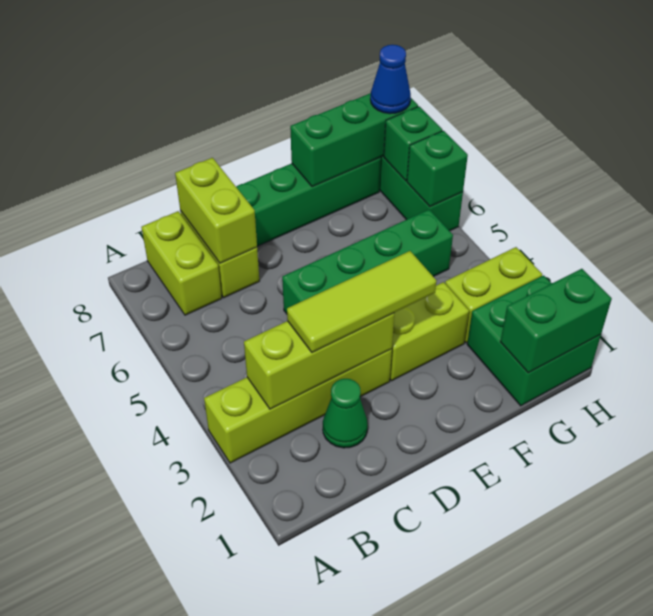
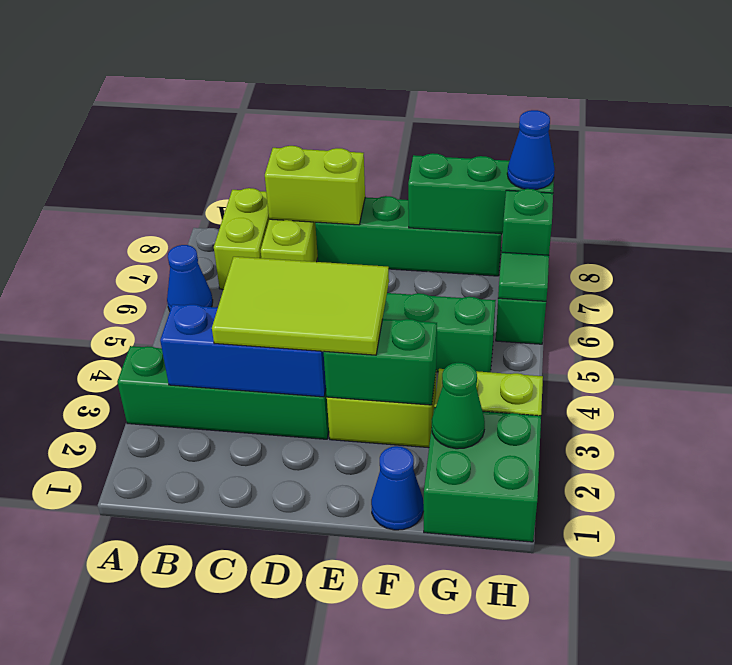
lime brick A3:D3 level 1 -> green brick A3:D3 level 1
none -> blue cone A6 level 1
lime brick B3:D3 level 2 -> blue brick B3:D3 level 2
green cone C2 level 1 -> green cone G2 level 2
lime tile C3:E3 level 3 -> lime tile C3:E4 level 3
lime brick C7:C8 level 2 -> lime brick C8:D8 level 2
none -> blue cone F1 level 1
green brick G1:H1 level 2 -> green brick E3:F3 level 2
green brick H6 level 2 -> green tile H6 level 2

